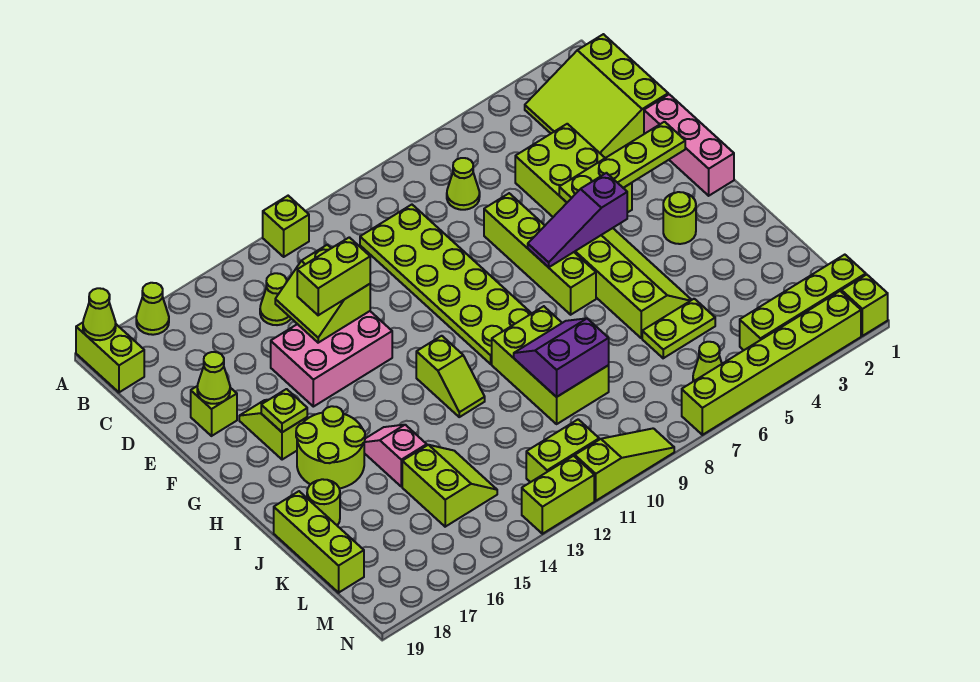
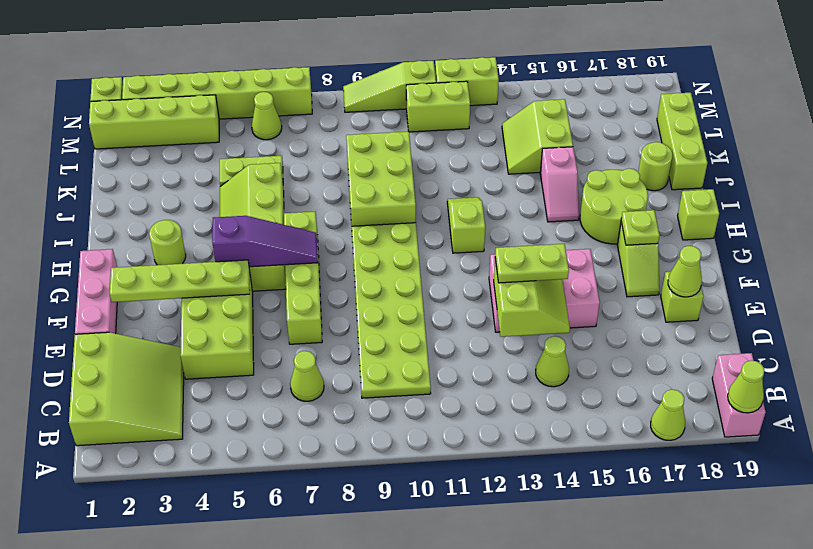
lime brick A12 level 1 -> lime brick H19 level 1
lime brick A19:B19 level 1 -> pink brick A19:B19 level 1
lime brick E13:E14 level 3 -> lime plate E13:E14 level 3
purple slope J9:K10 level 2 top K -> none

